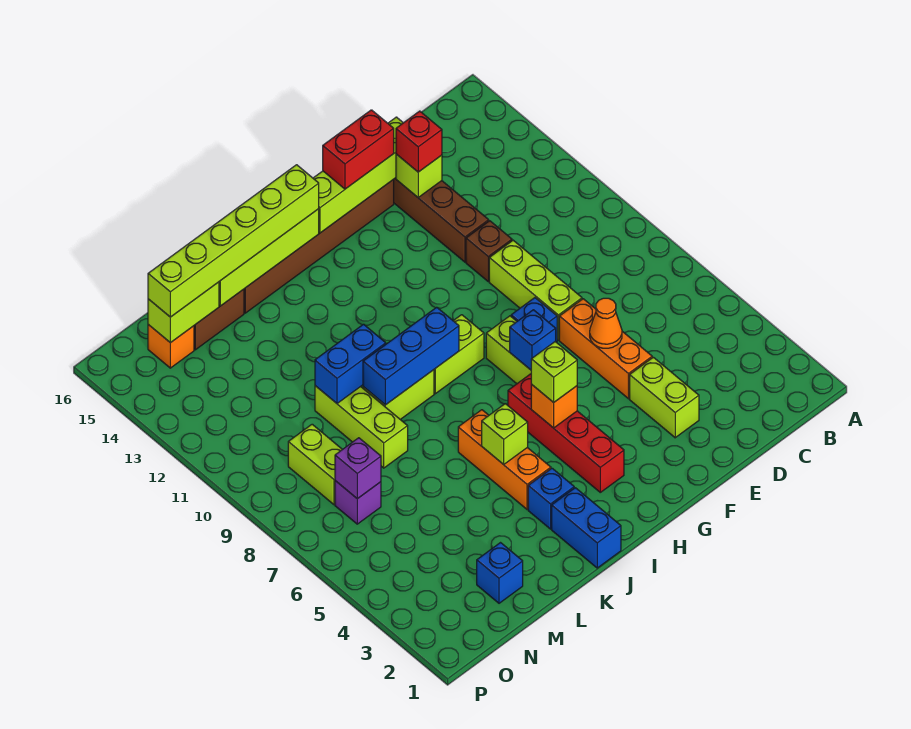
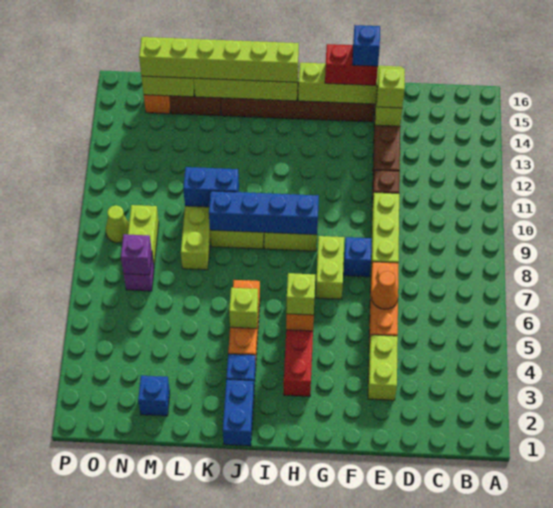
red brick E14 level 3 -> lime brick E14 level 3
blue brick G7 level 2 -> blue brick F15 level 4
blue brick I9:K9 level 2 -> blue brick H9:K9 level 2
none -> lime cone O9 level 1

